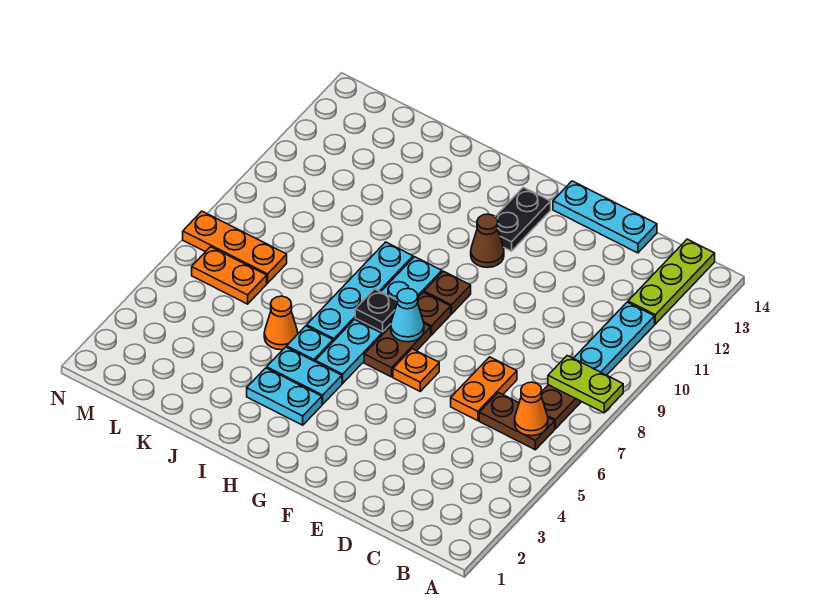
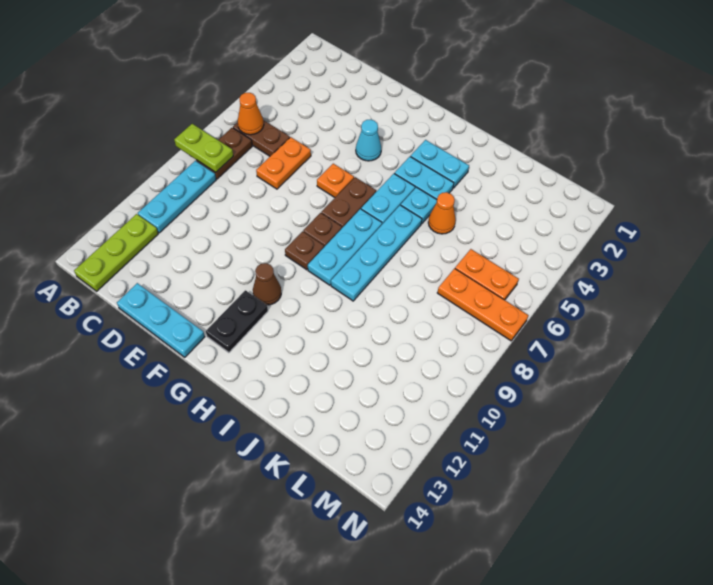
cyan cone G7 level 2 -> cyan cone F4 level 1
black plate H7 level 2 -> none

